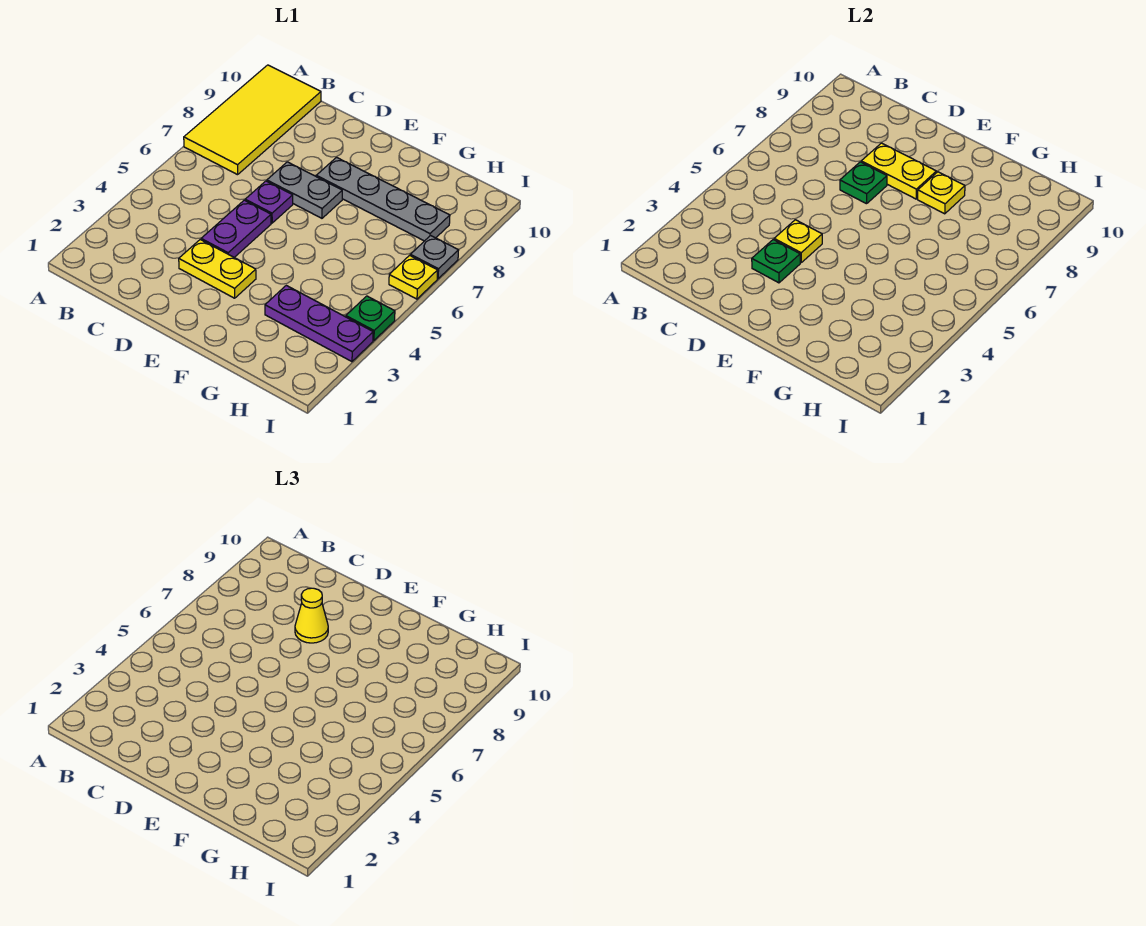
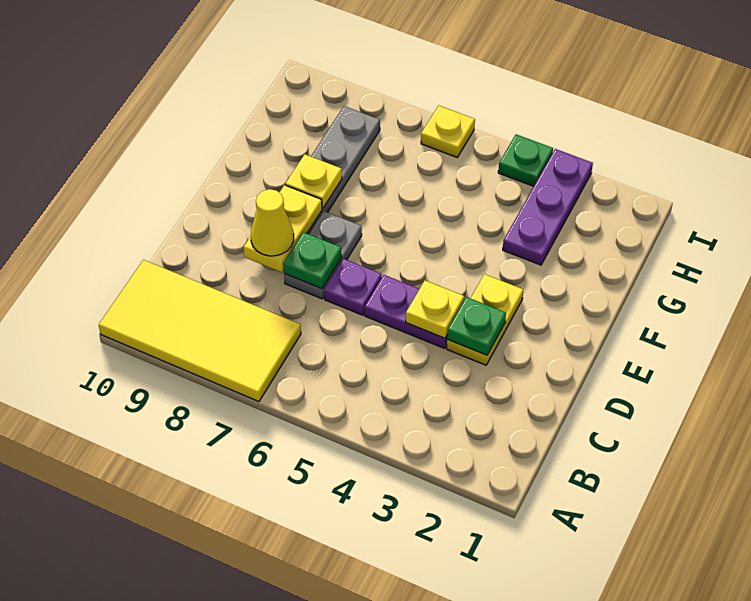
grey plate I7 level 1 -> none

